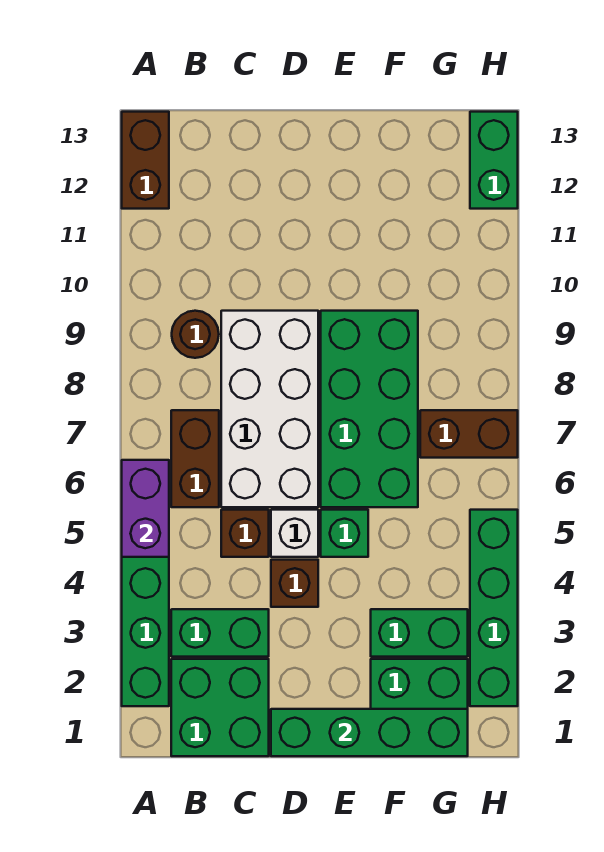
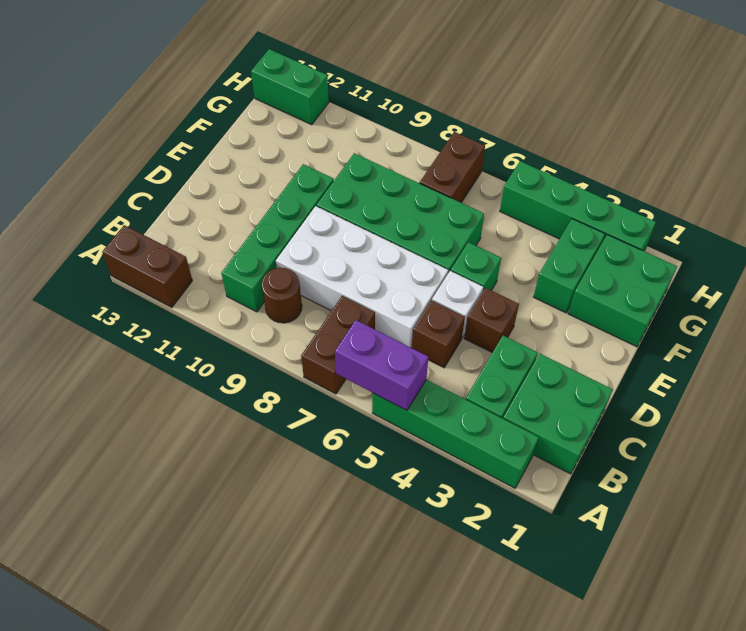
brown brick B6:B7 level 1 -> brown brick A7:B7 level 1
green brick D1:G1 level 2 -> green brick B10:E10 level 1

